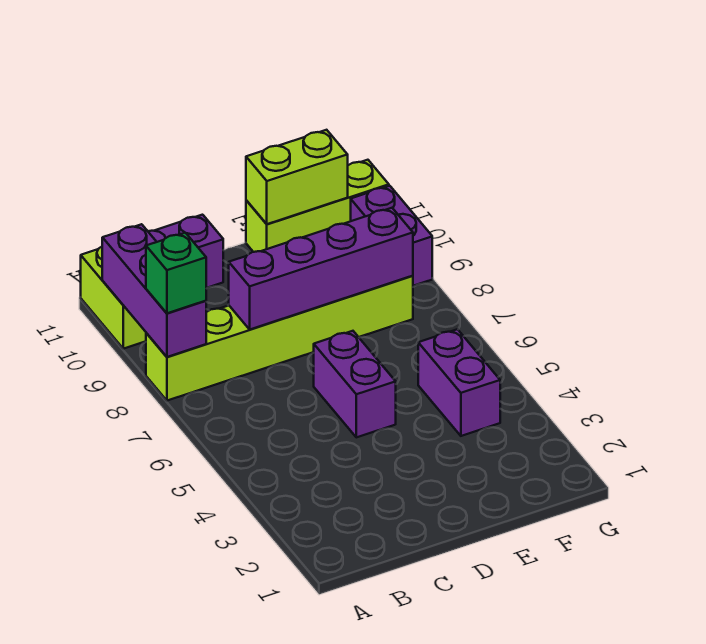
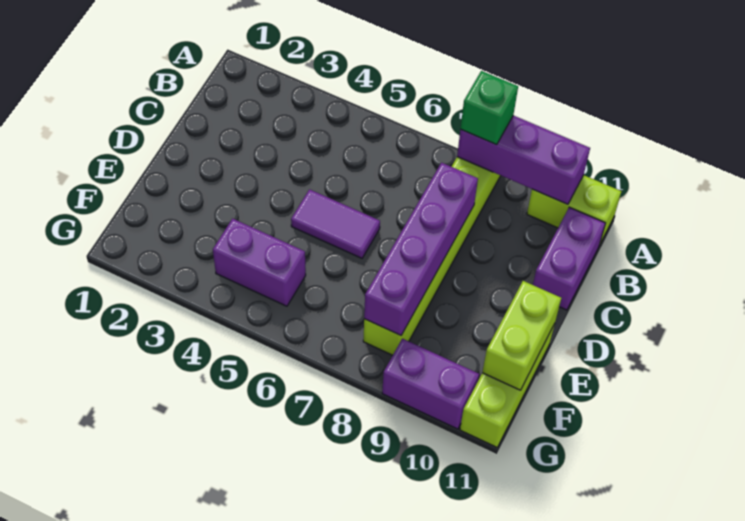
purple brick D5:D6 level 1 -> purple tile D5:D6 level 1

